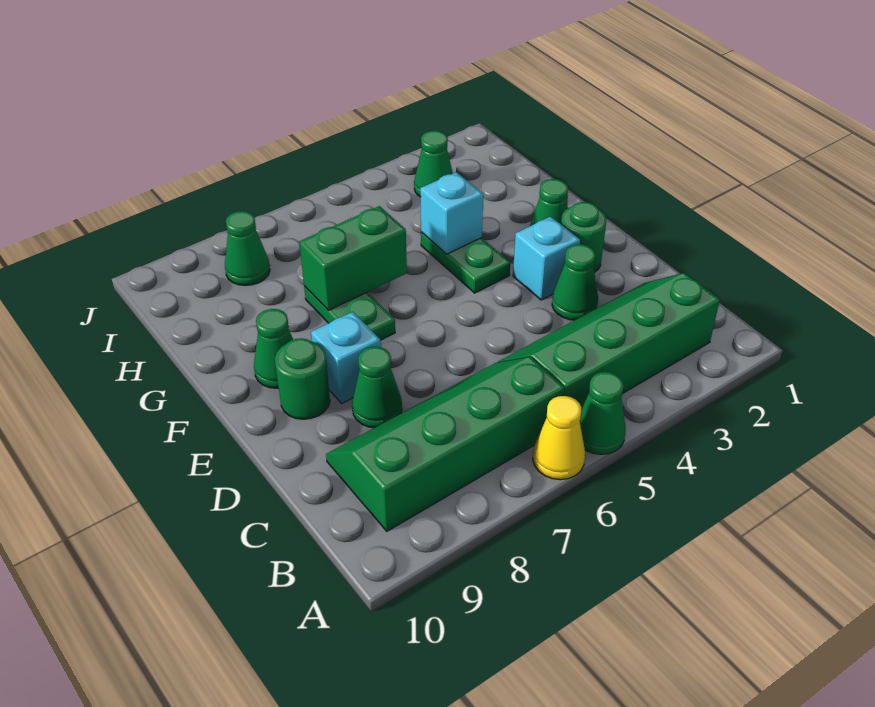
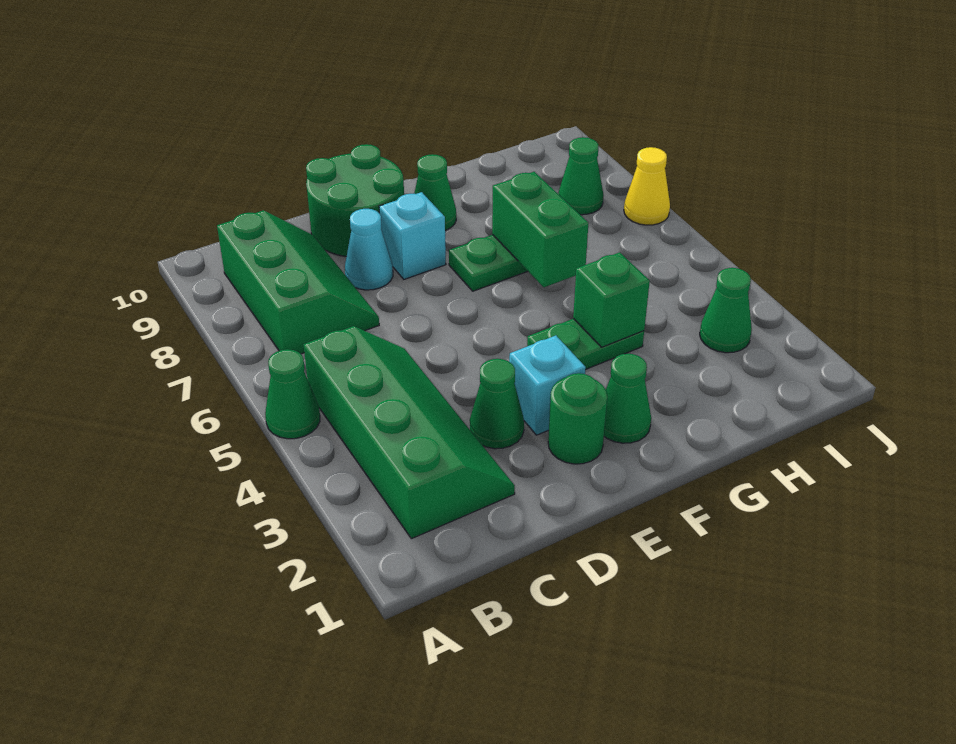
yellow cone A6 level 1 -> yellow cone J7 level 1
green slope B6:C9 level 1 top B -> green slope B7:C9 level 1 top B
green cone D8 level 1 -> cyan cone D8 level 1
green round brick E9 level 1 -> green round brick D9:E10 level 1
cyan brick G4 level 2 -> green brick G4 level 2

